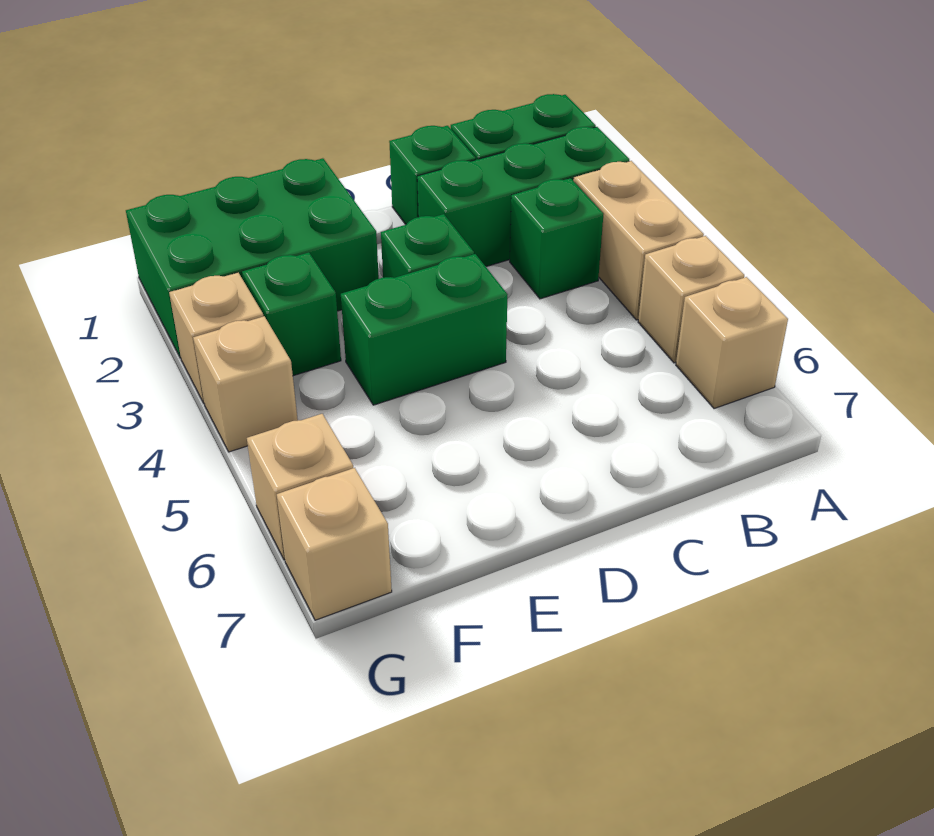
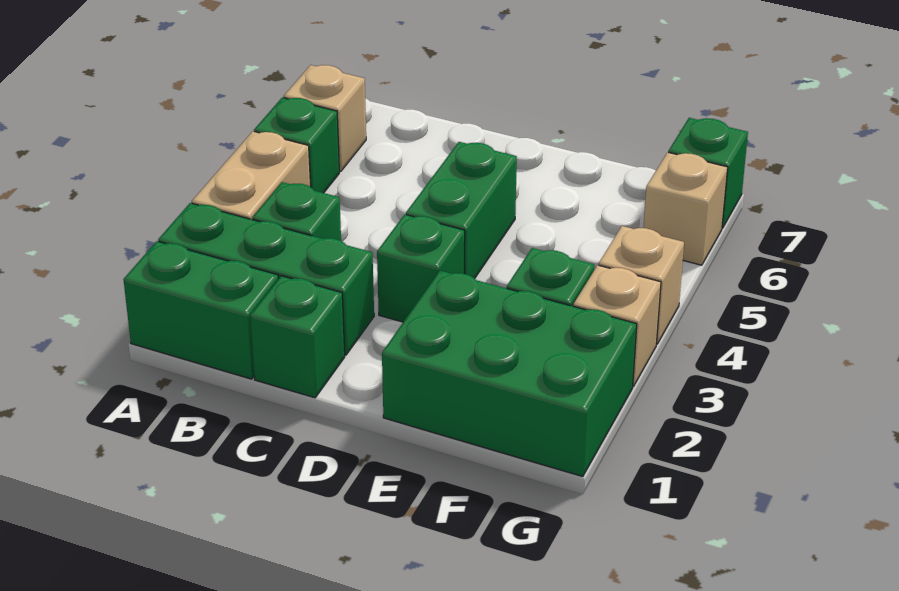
tan brick A5 level 1 -> green brick A5 level 1
green brick D4:E4 level 1 -> green brick D4:D5 level 1
tan brick G7 level 1 -> green brick G7 level 1

